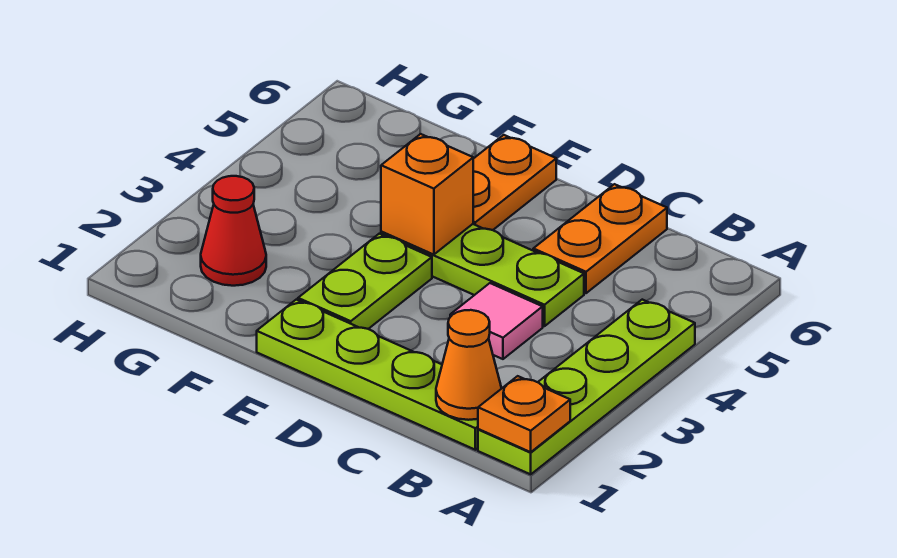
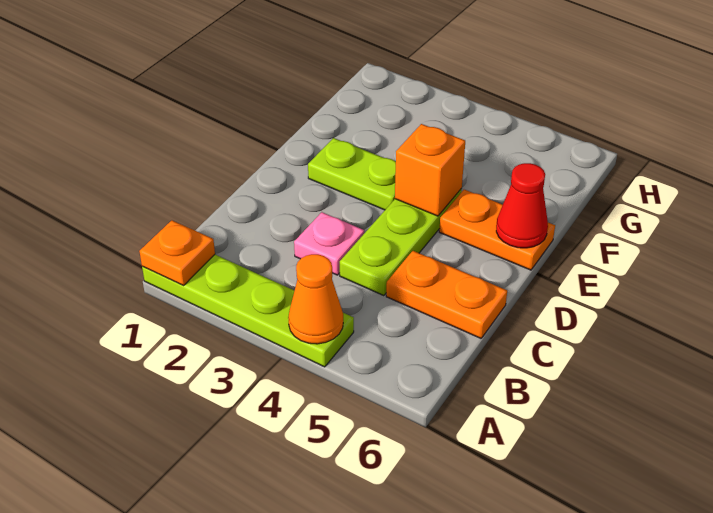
lime plate B1:E1 level 1 -> none
orange cone B1 level 2 -> orange cone A4 level 2
pink tile C3 level 1 -> pink plate C3 level 1
red cone G2 level 1 -> red cone E6 level 2

